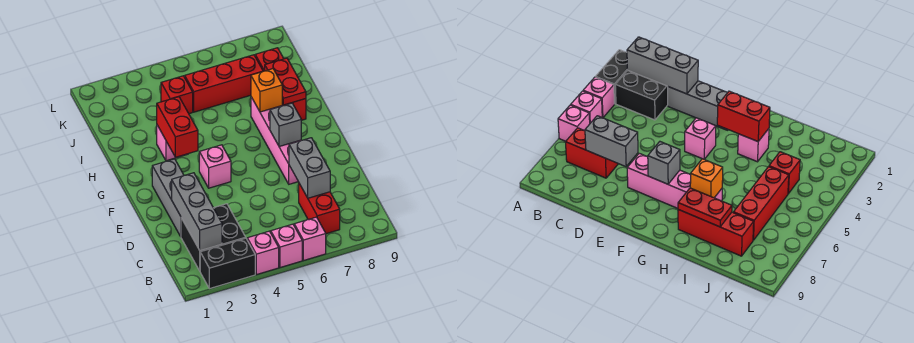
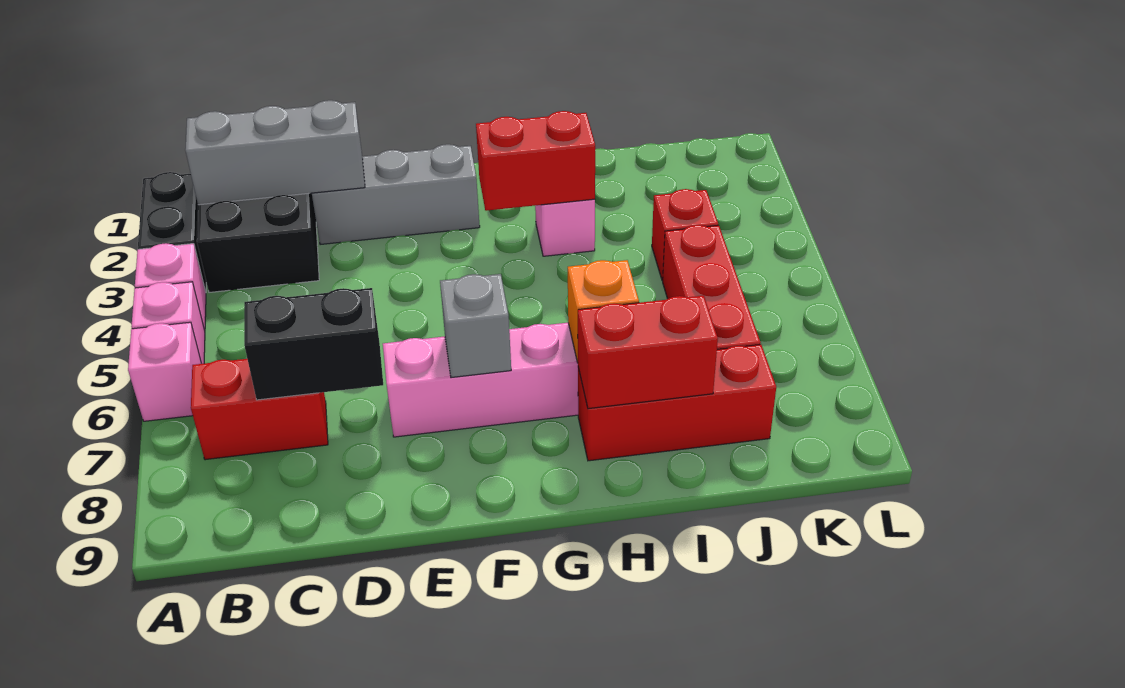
grey brick C7:D7 level 2 -> black brick C7:D7 level 2
pink brick F4 level 1 -> none
red plate H8:I8 level 2 -> red brick H8:I8 level 2

